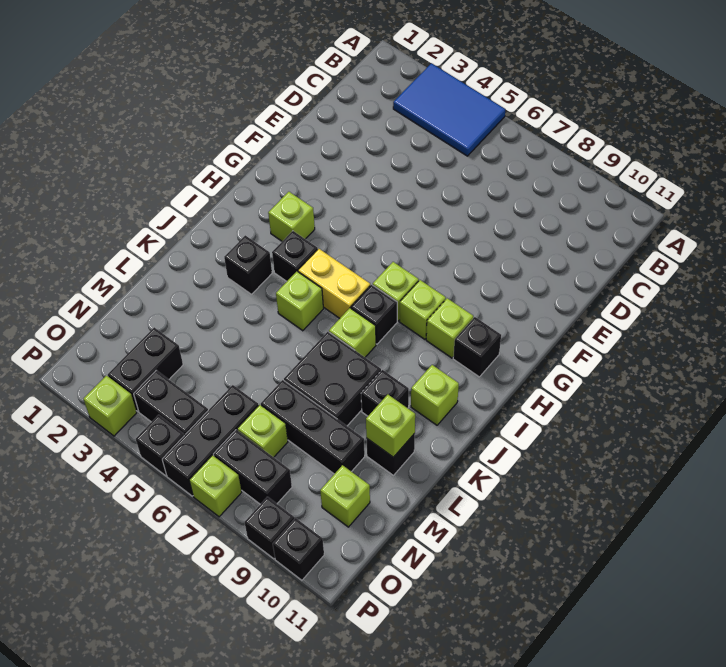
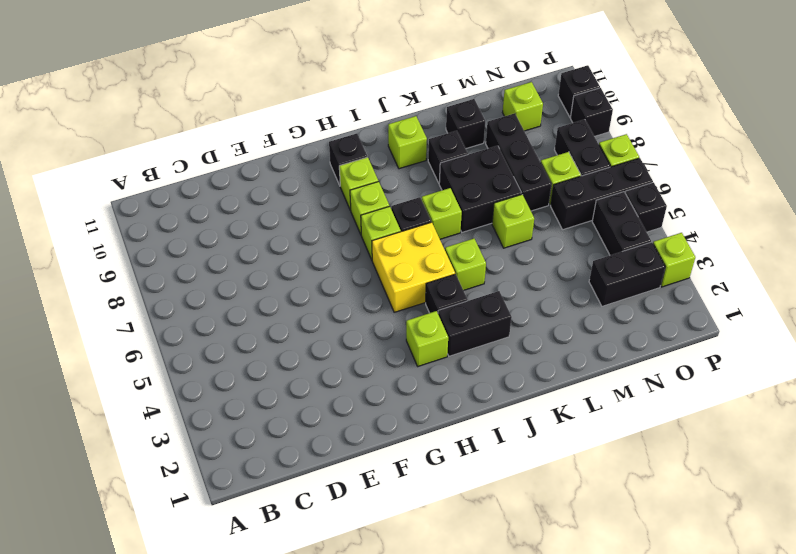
blue tile A3:B5 level 1 -> none
yellow brick I5:I6 level 1 -> yellow brick H5:I6 level 1
black brick J3 level 1 -> black brick I3:J3 level 1
lime brick L10 level 2 -> lime brick L6 level 1

